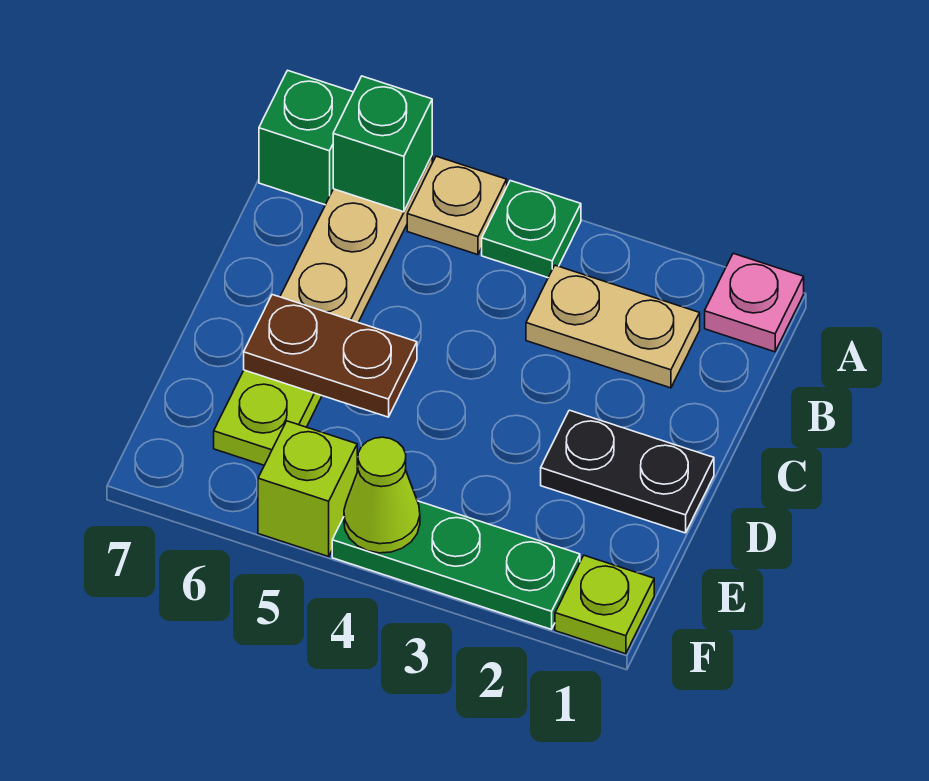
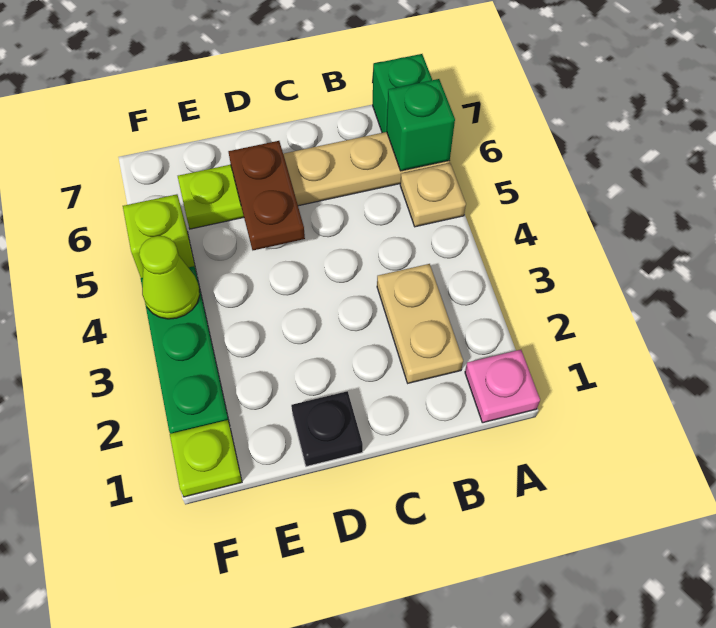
green plate A4 level 1 -> none
black plate D1:D2 level 1 -> black plate D1 level 1

